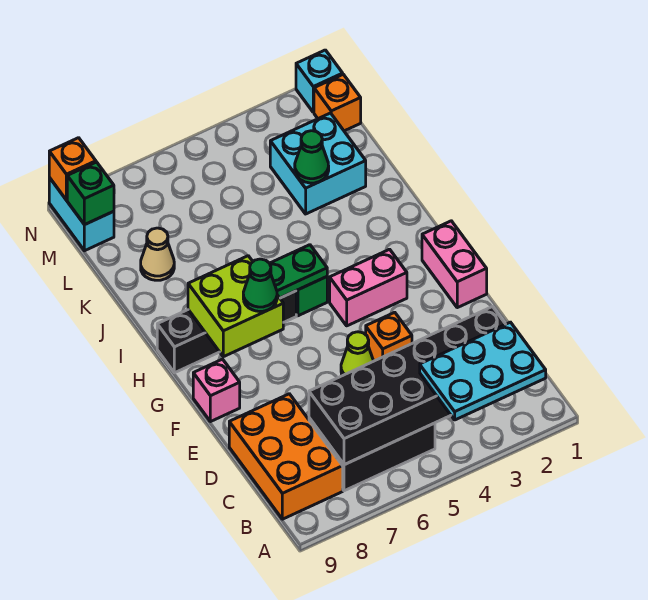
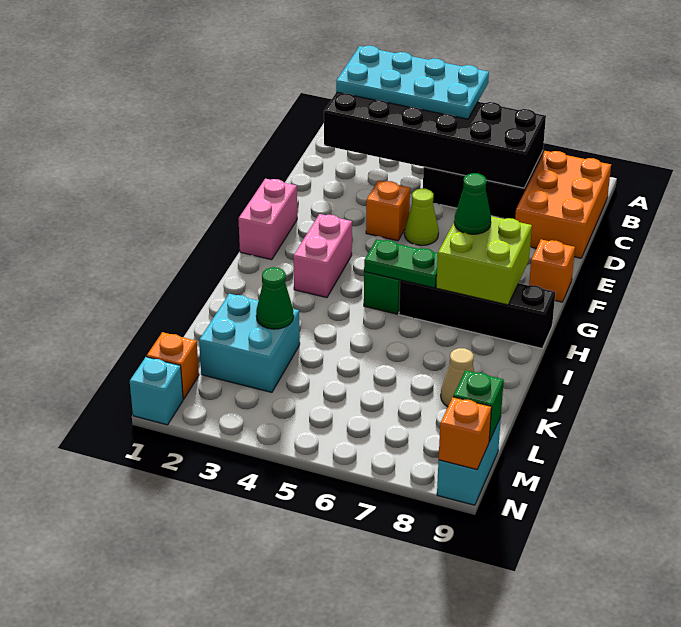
cyan plate A2:B4 level 3 -> cyan plate A2:B5 level 3
pink brick F9 level 1 -> orange brick F9 level 1
pink brick G3:G4 level 1 -> pink brick G3:H3 level 1

